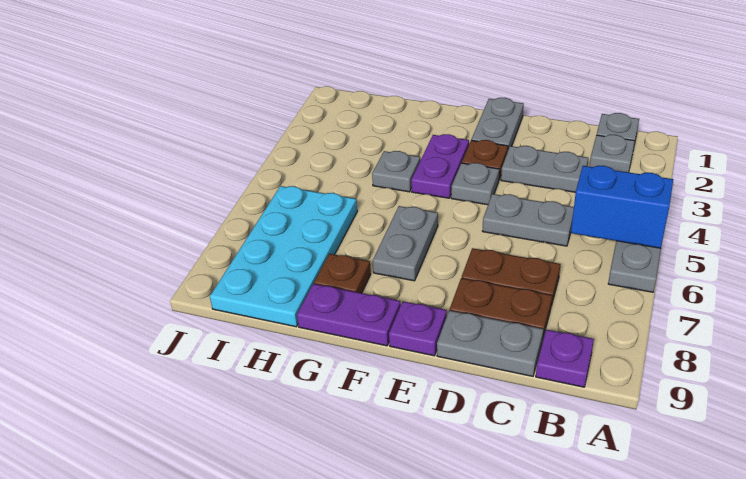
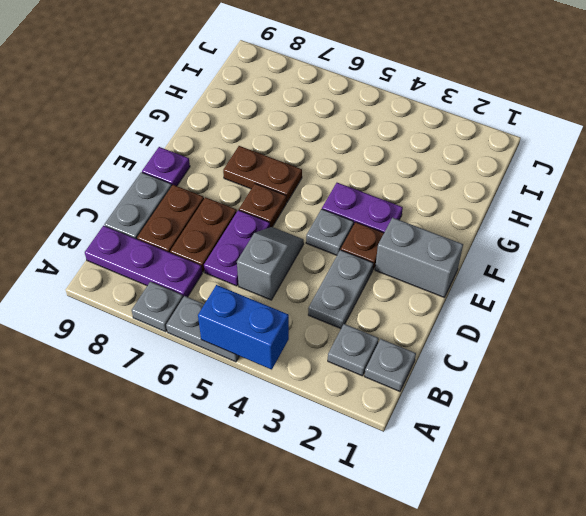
blue brick A5:B5 level 2 -> blue brick A4:A5 level 2
purple plate B9 level 1 -> purple plate B7:B9 level 1
grey plate C5:D5 level 1 -> grey slope C5:D5 level 1 top C
grey plate E1:E2 level 1 -> grey brick E1:E2 level 1
grey plate F6:F7 level 1 -> brown plate F6:F7 level 1
purple plate F9:G9 level 1 -> purple plate C6:D6 level 1
grey plate G4 level 1 -> grey plate A7 level 1
brown plate G8 level 1 -> brown plate E6 level 1
cyan plate H6:I9 level 1 -> none

